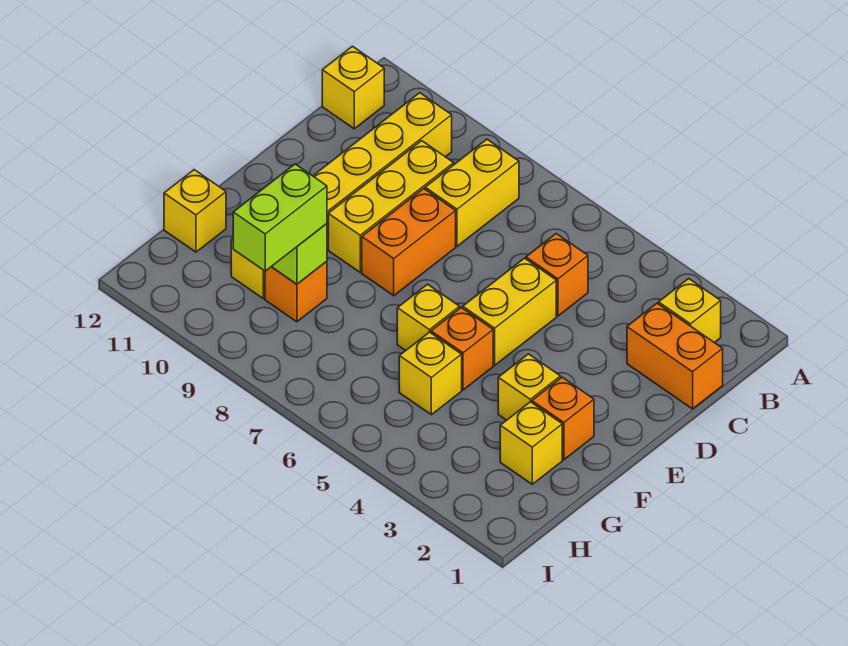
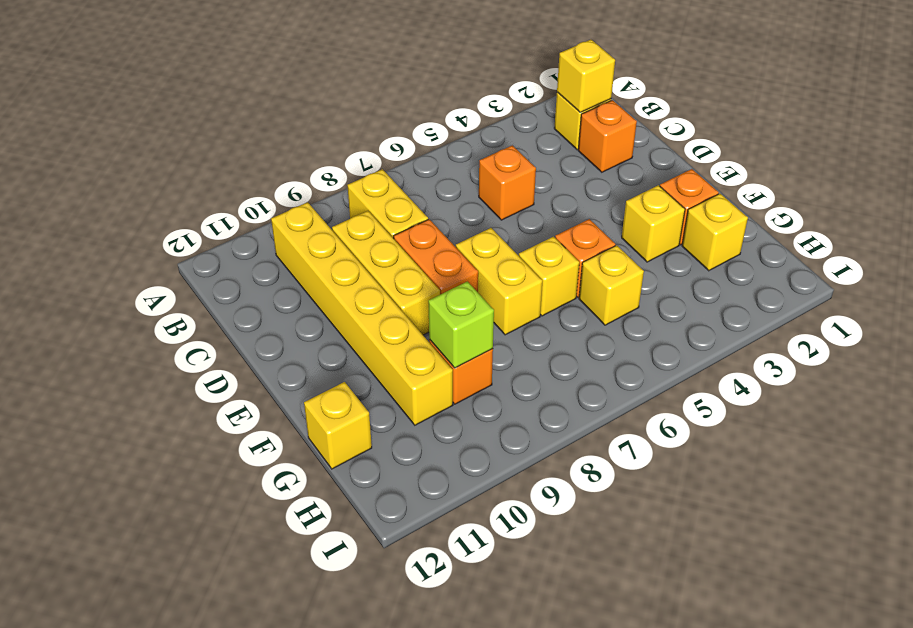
yellow brick B12 level 1 -> yellow brick B2 level 2
orange brick C1:C2 level 1 -> orange brick C2 level 1
yellow brick D5:E5 level 1 -> yellow brick E7:F7 level 1
lime brick G9:H9 level 3 -> none

